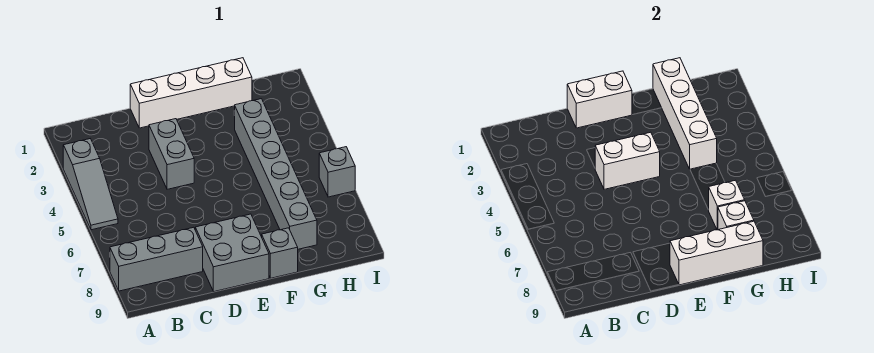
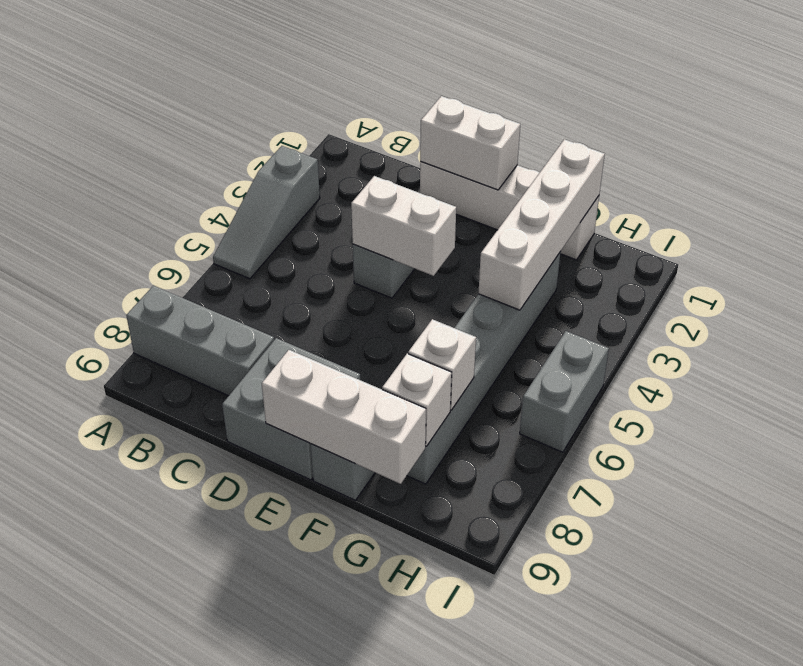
grey brick I6 level 1 -> grey brick I5:I6 level 1

